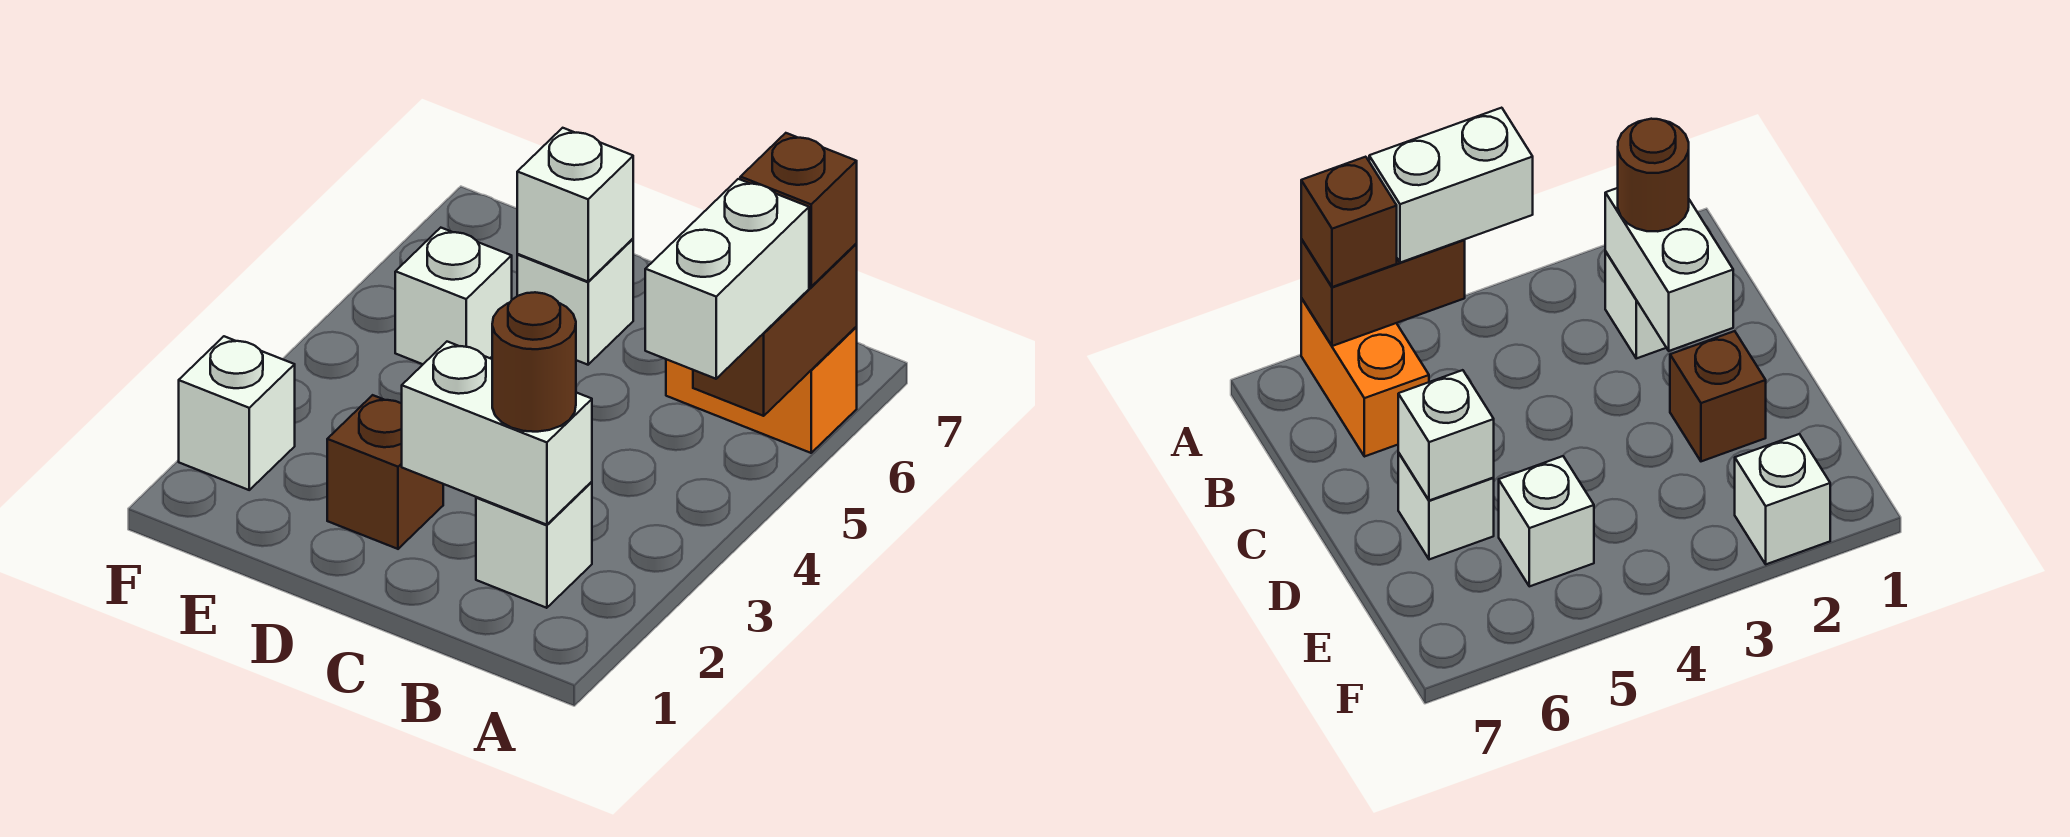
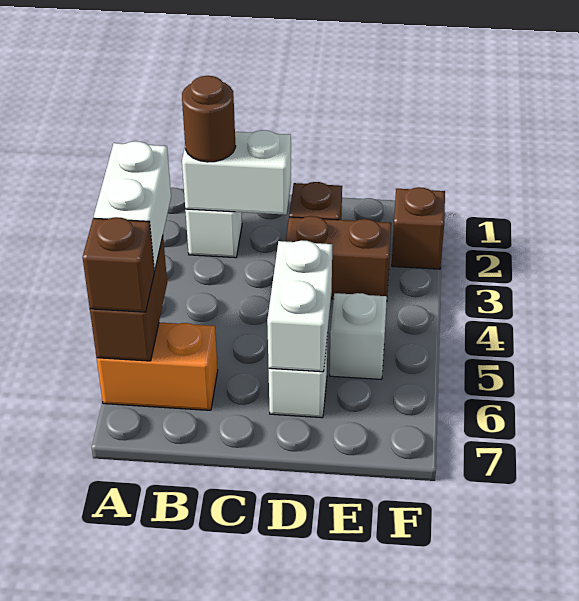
none -> brown brick D3:E3 level 1
white brick D6 level 2 -> white brick D5:D6 level 2
white brick F2 level 1 -> brown brick F2 level 1

